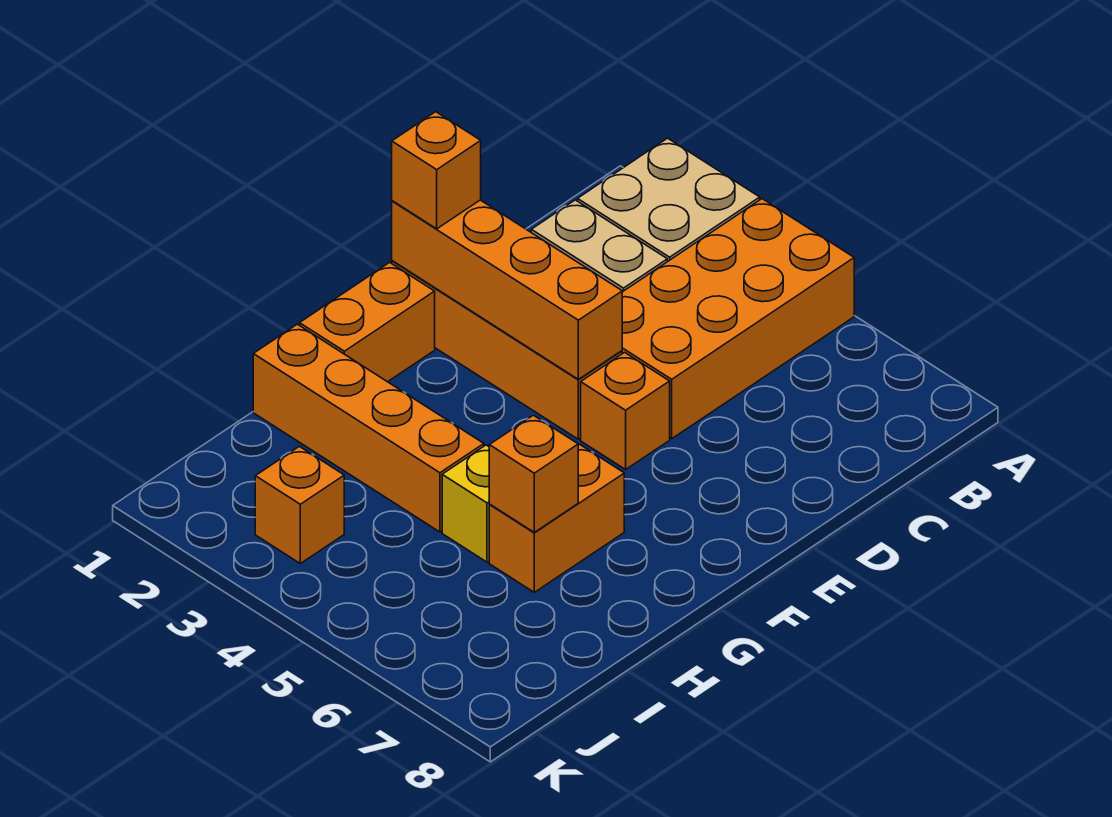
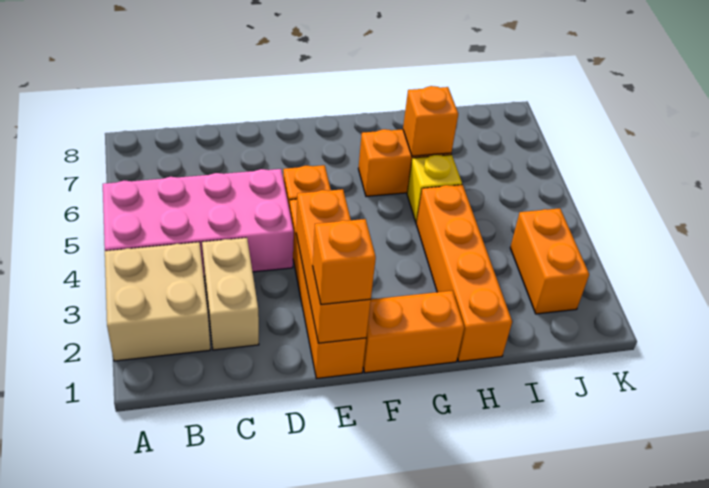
orange brick A4:D5 level 1 -> pink brick A4:D5 level 1
orange brick E1:E4 level 2 -> orange brick E1:E3 level 2
orange brick J3 level 1 -> orange brick J2:J3 level 1

